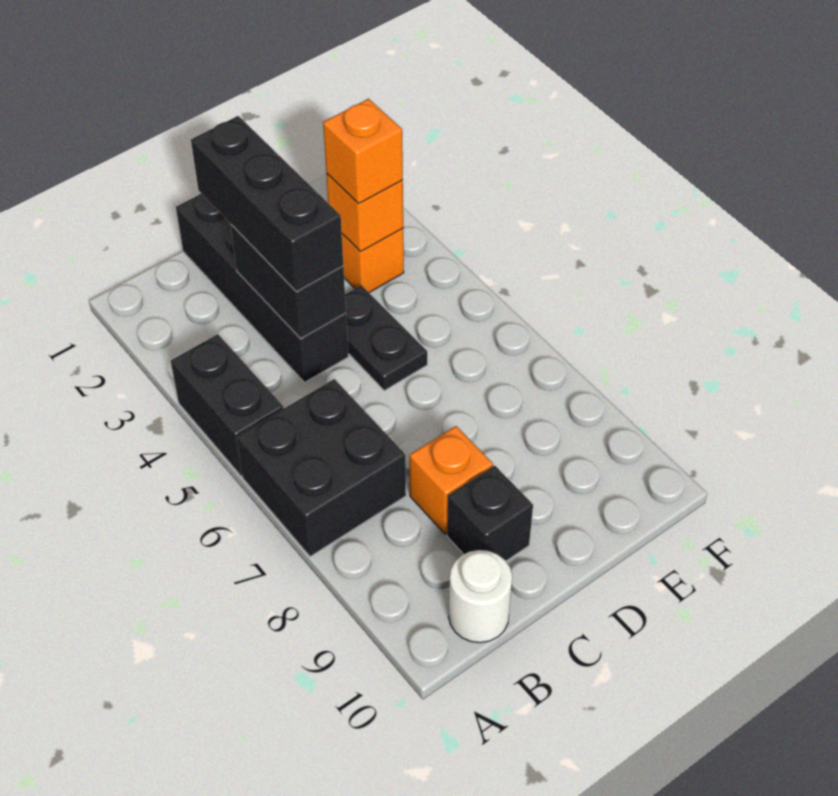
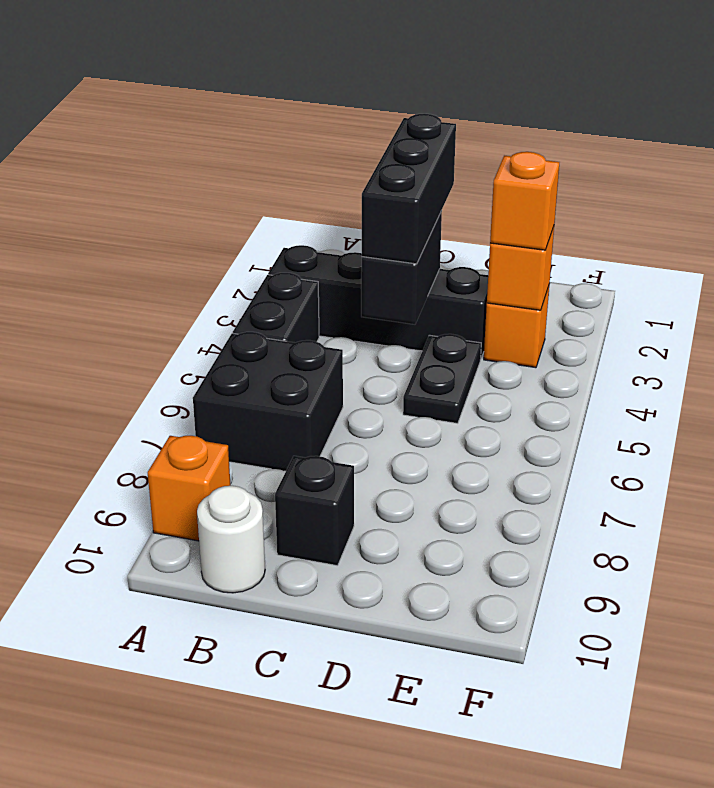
black brick C1:C4 level 1 -> black brick A3:D3 level 1
orange brick C8 level 1 -> orange brick A9 level 1

